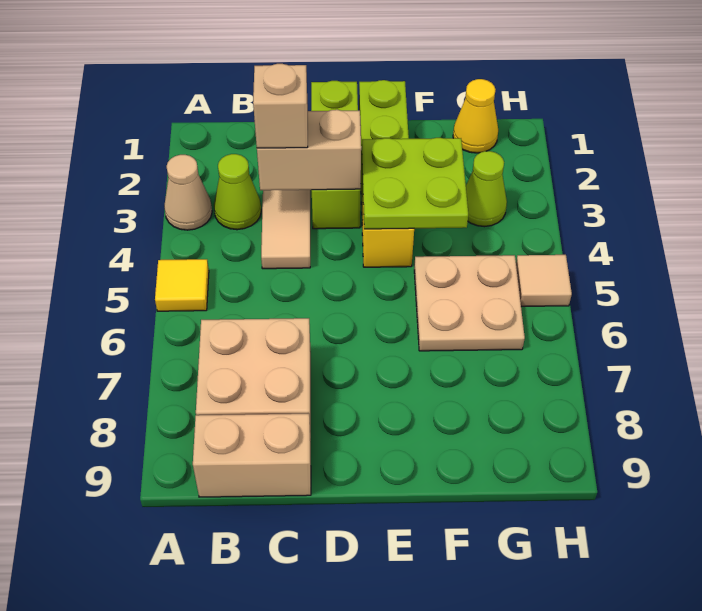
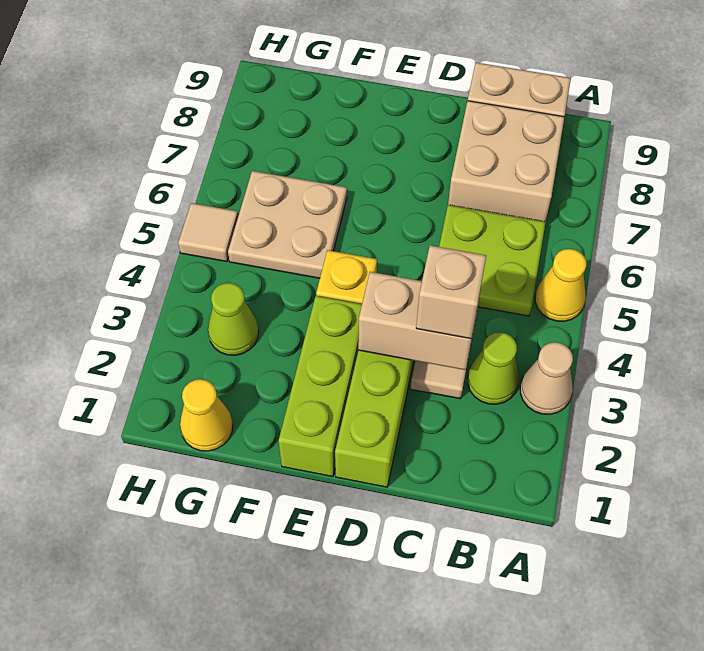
yellow tile A5 level 1 -> yellow cone A5 level 1
lime plate E3:F4 level 2 -> lime plate B5:C6 level 1

